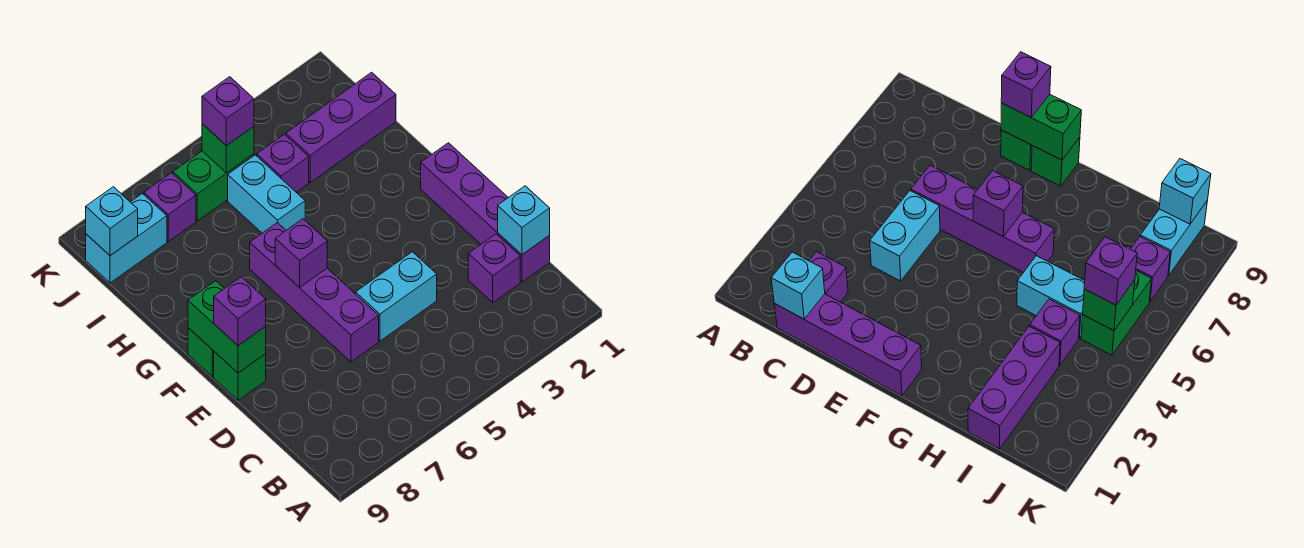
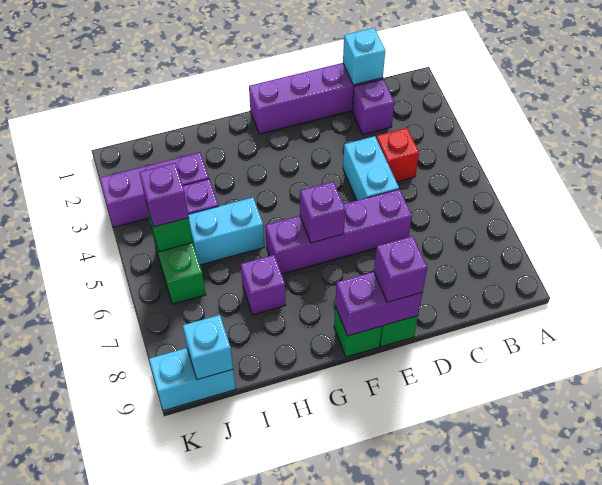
none -> red brick C4 level 1
green brick E9:F9 level 2 -> purple brick E9:F9 level 2
purple brick I1:I3 level 1 -> purple brick I3:K3 level 1
purple brick J7 level 1 -> purple brick H7 level 1
cyan brick J8:J9 level 1 -> cyan brick J9:K9 level 1

